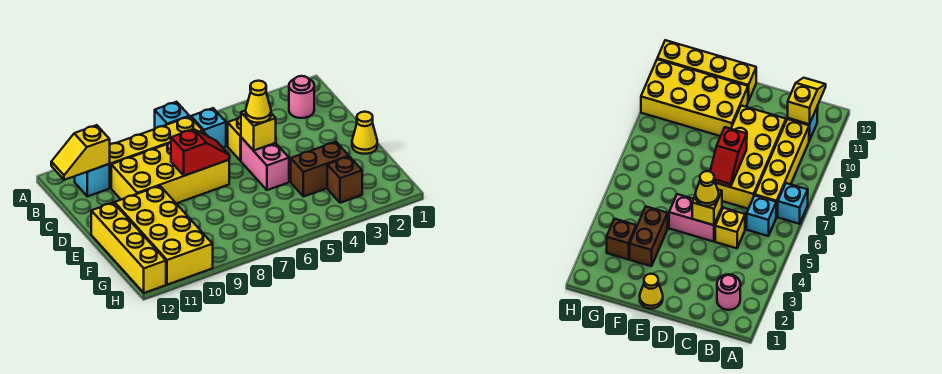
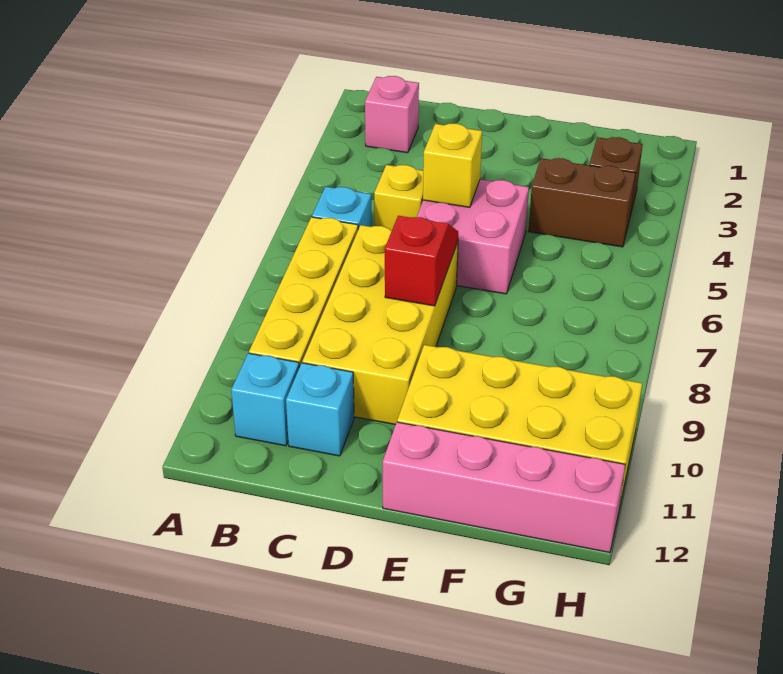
cyan brick A7 level 1 -> cyan brick C11 level 1
pink round brick B2 level 1 -> pink brick B2 level 1
yellow slope B11:B12 level 2 top 11 -> none
pink brick D5:E5 level 1 -> pink brick D5:E6 level 1
yellow cone D5 level 3 -> none
yellow cone E1 level 1 -> none
yellow brick E12:H12 level 1 -> pink brick E12:H12 level 1
brown brick F3:F4 level 1 -> brown brick F4:G4 level 1

